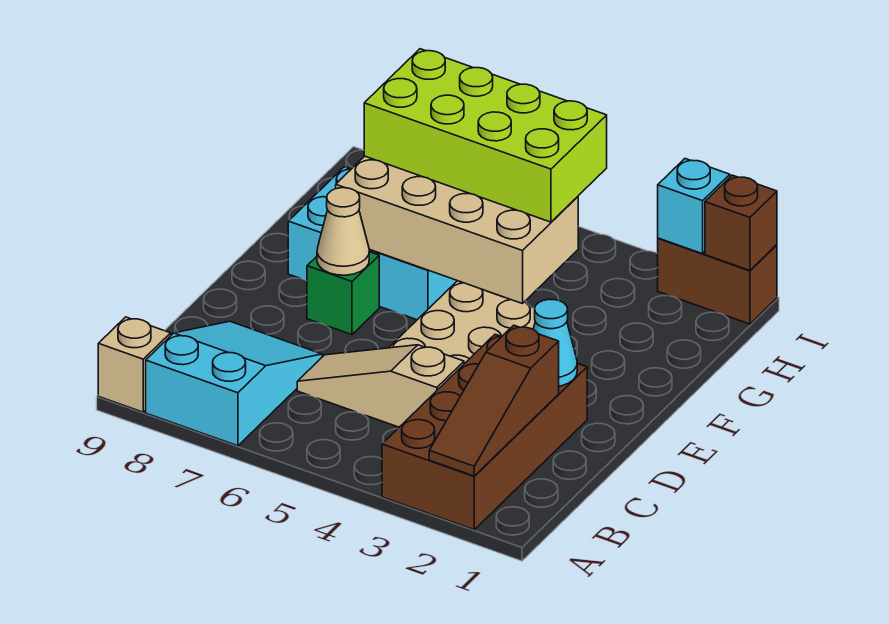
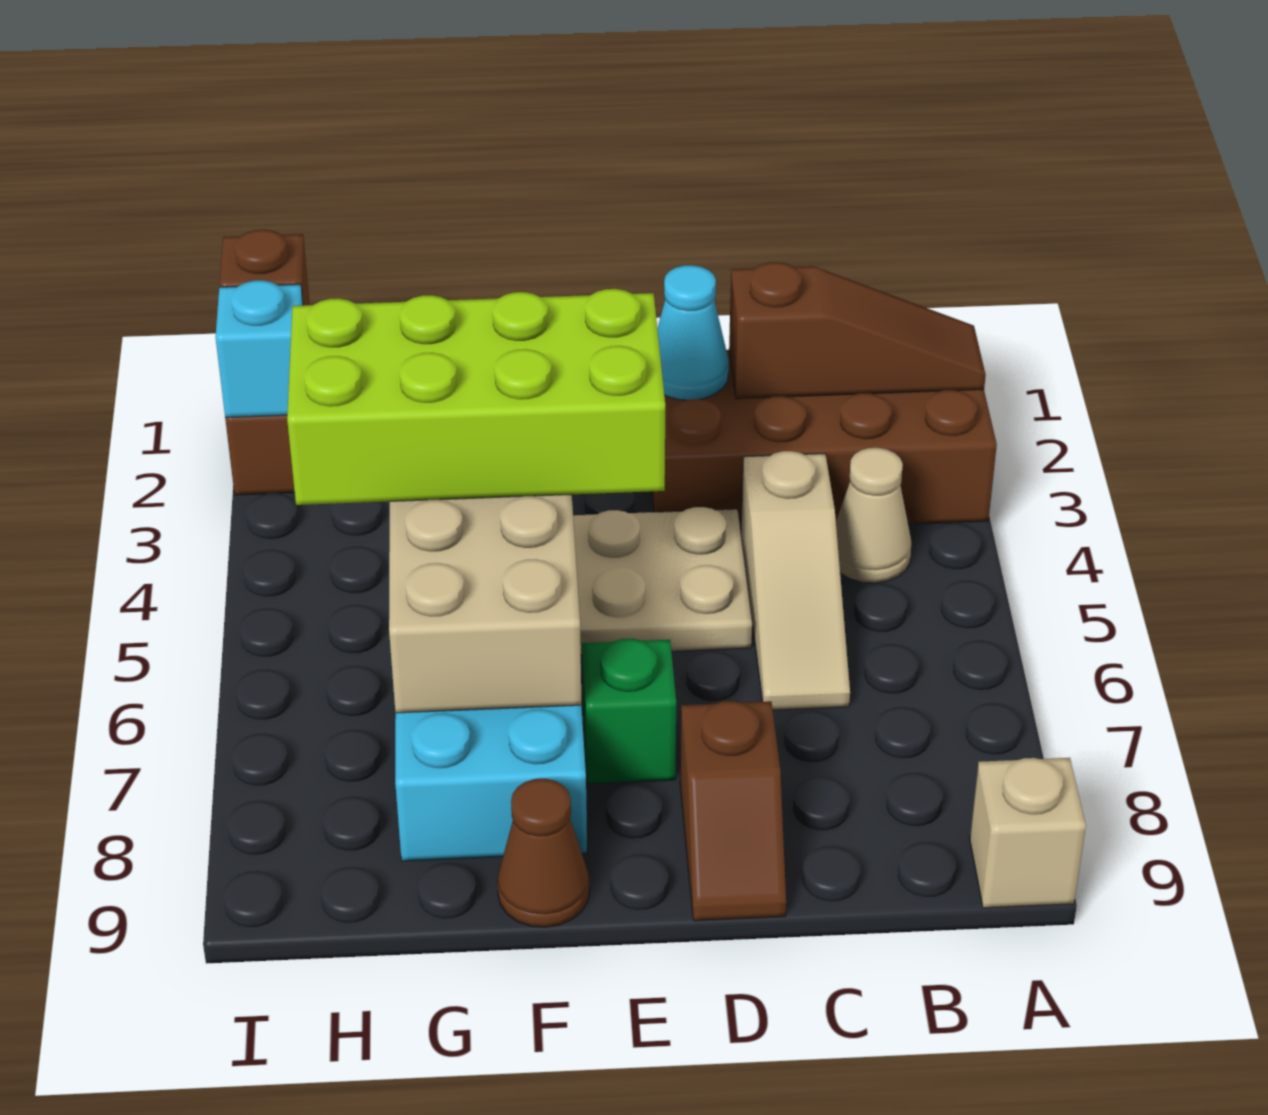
cyan slope A7:C8 level 1 top A -> none
none -> brown slope D8:D9 level 1 top 8
tan cone E7 level 2 -> tan cone B4 level 1
none -> brown cone F9 level 1
lime brick G4:H7 level 3 -> lime brick E4:H5 level 3

